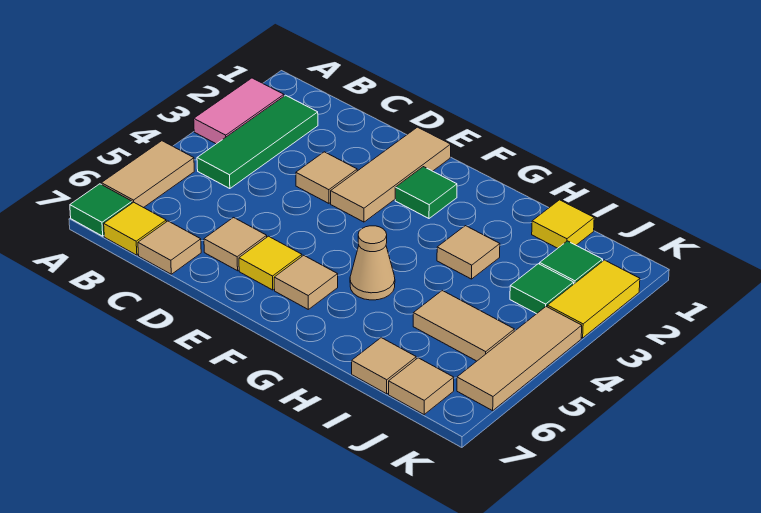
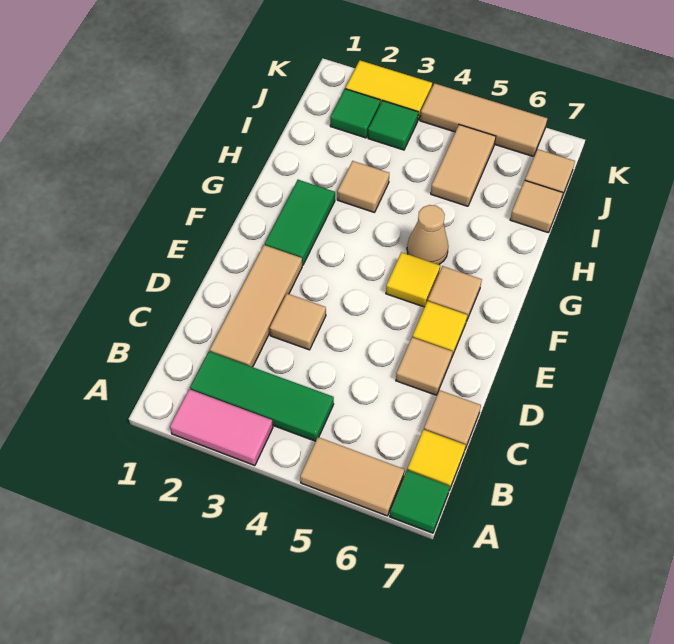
tan tile E1:E3 level 1 -> tan tile C2:E2 level 1
green tile F2 level 1 -> green tile F2:G2 level 1
yellow tile I1 level 1 -> yellow tile F5 level 1

